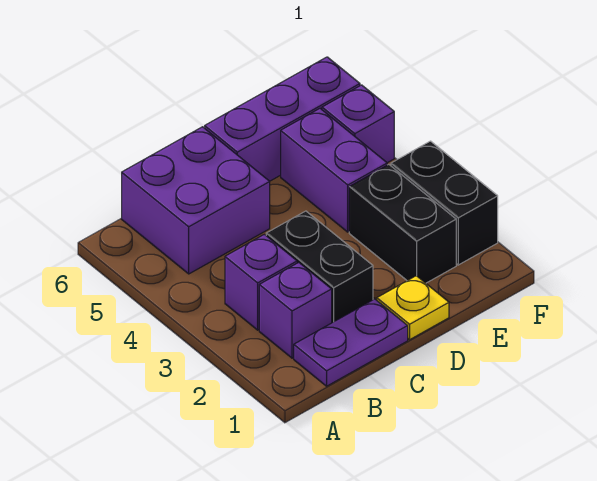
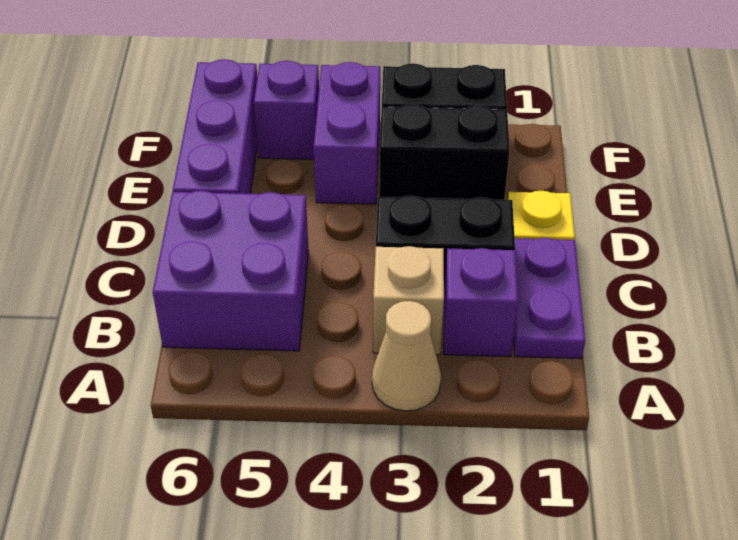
none -> tan cone A3 level 1
purple brick B3 level 1 -> tan brick B3 level 1
purple brick E4:E5 level 1 -> purple brick E4:F4 level 1

